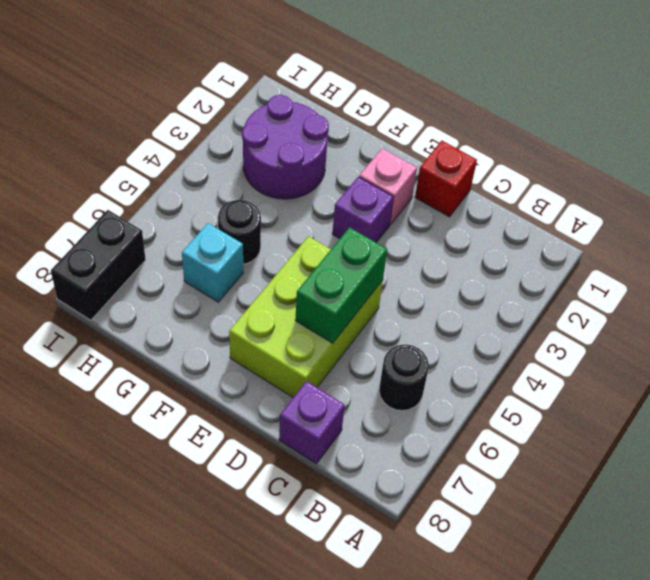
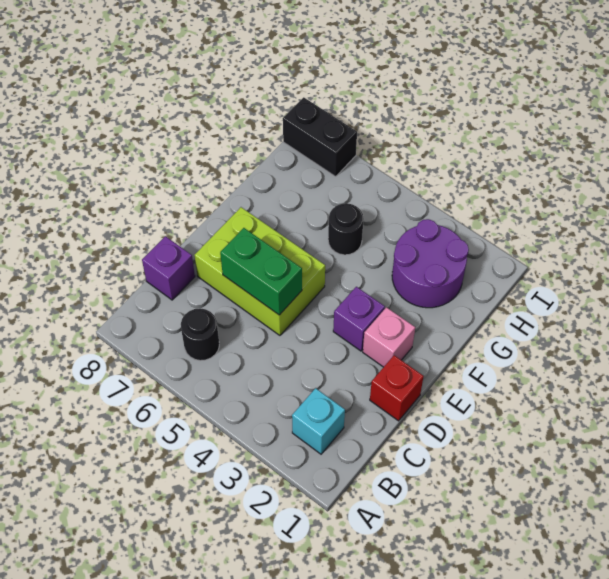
cyan brick G6 level 1 -> cyan brick B2 level 1

